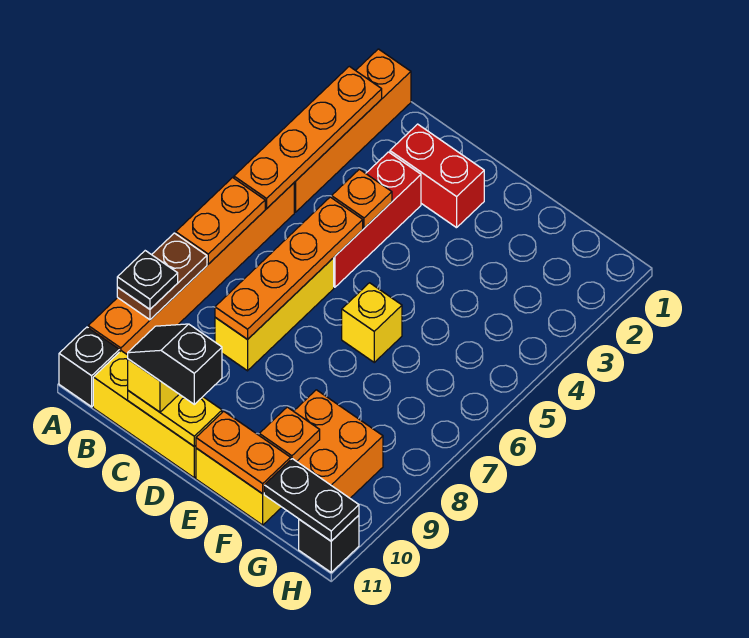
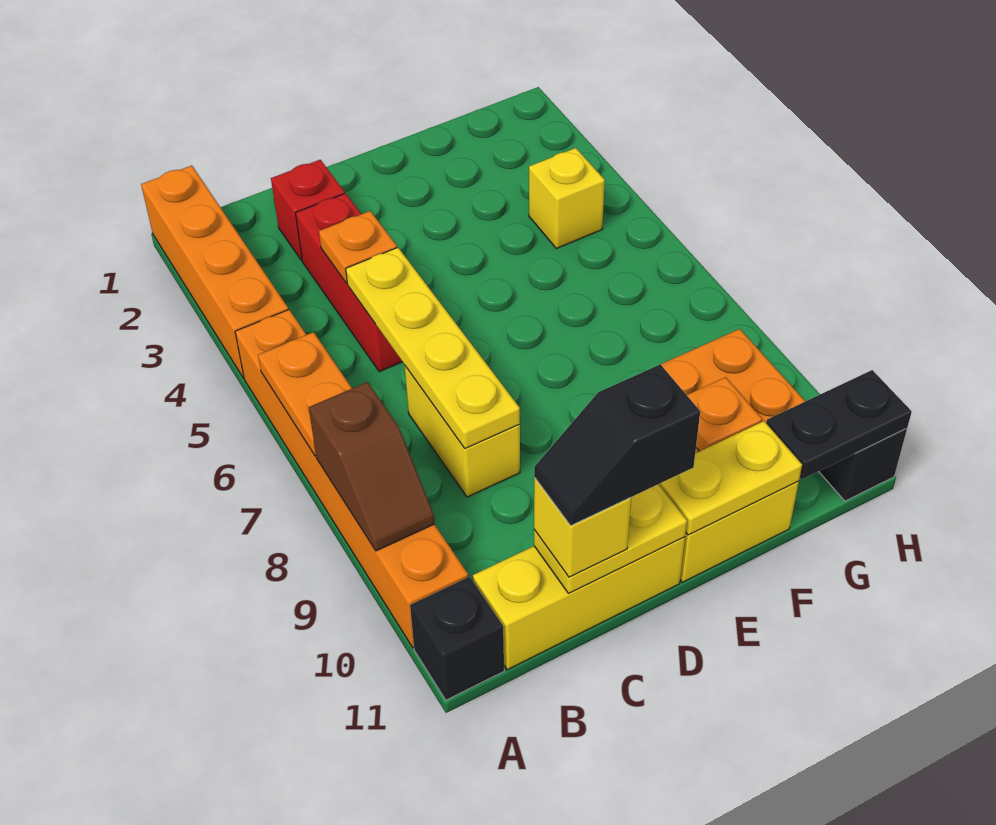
orange plate A2:A5 level 2 -> none
brown plate A8:A9 level 2 -> brown slope A8:A9 level 2 top 8
black plate A9 level 3 -> none
red brick C2:D2 level 1 -> red brick C2 level 1
orange plate C5:C8 level 2 -> yellow plate C5:C8 level 2
yellow brick C6:C8 level 1 -> yellow brick C7:C8 level 1
yellow brick E6 level 1 -> yellow brick G4 level 1
orange plate E11:F11 level 2 -> yellow plate E11:F11 level 2

